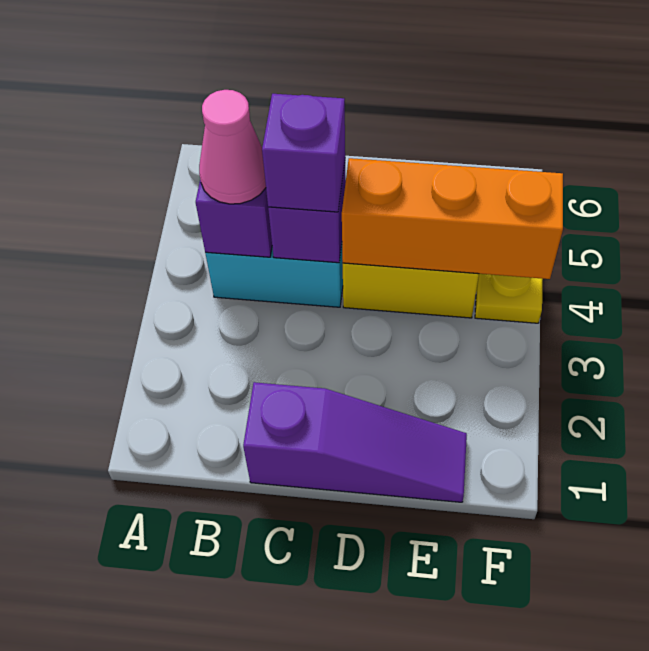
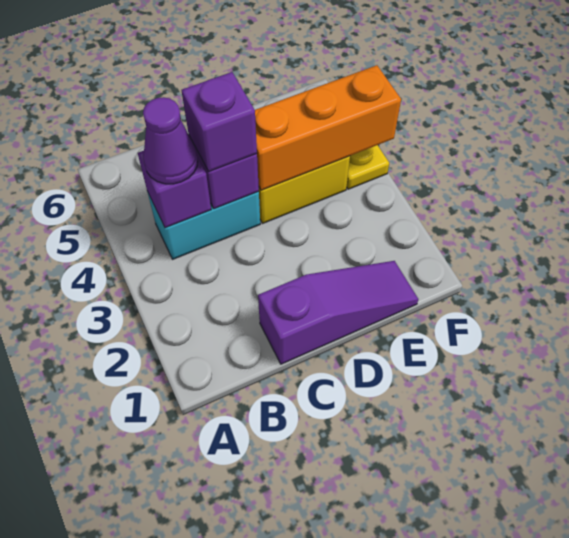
pink cone B4 level 3 -> purple cone B4 level 3

